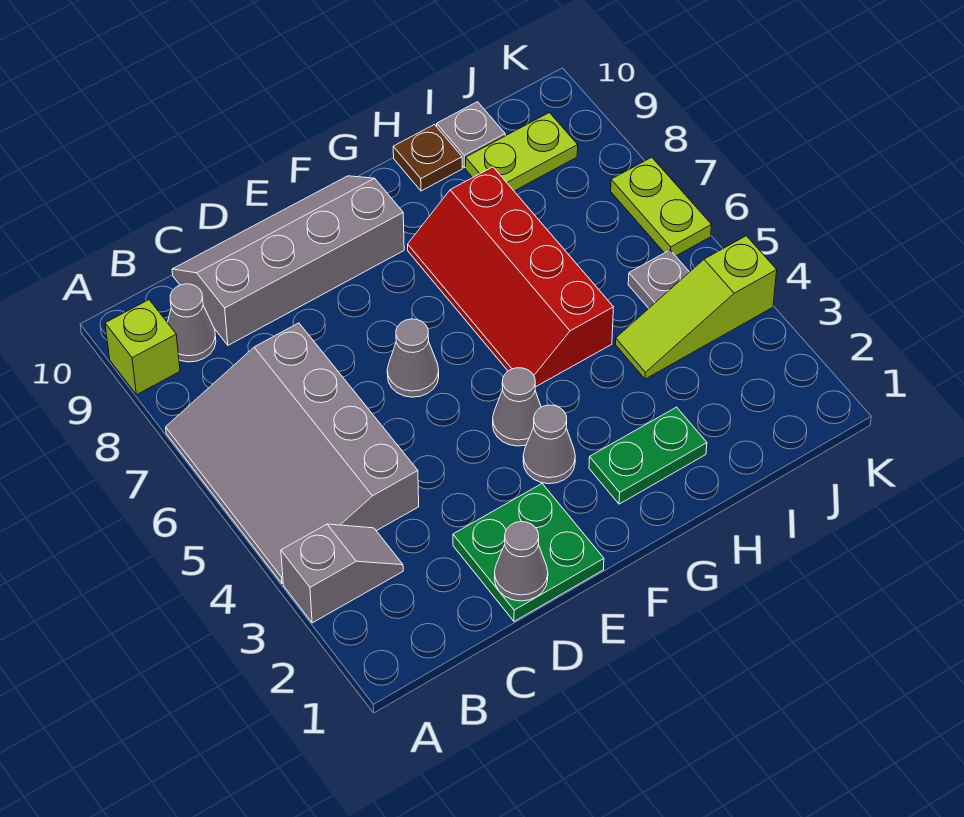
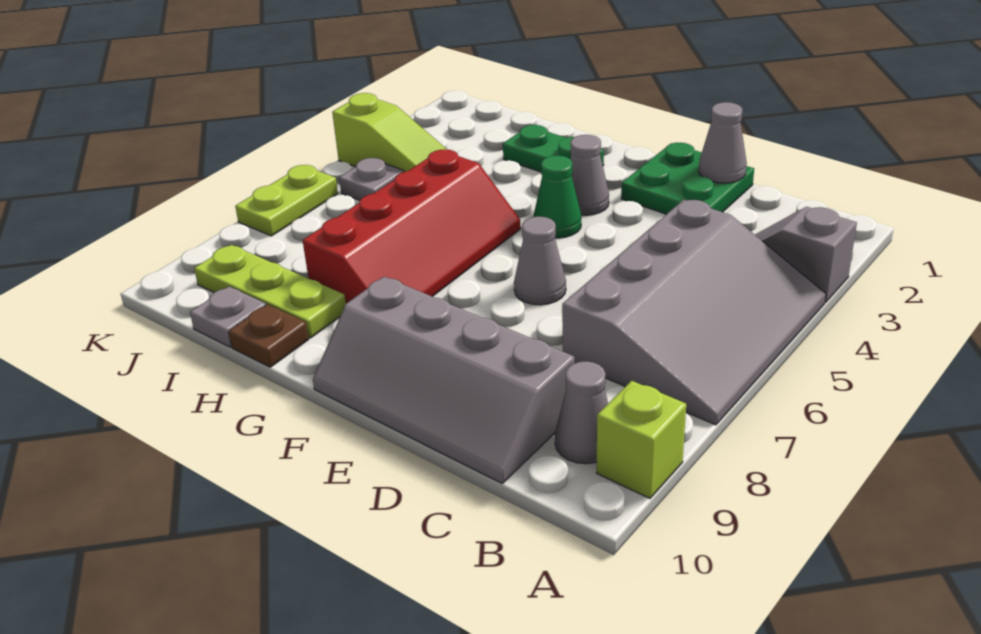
grey cone F4 level 1 -> green cone F4 level 1
lime plate I9:J9 level 1 -> lime plate H9:J9 level 1

